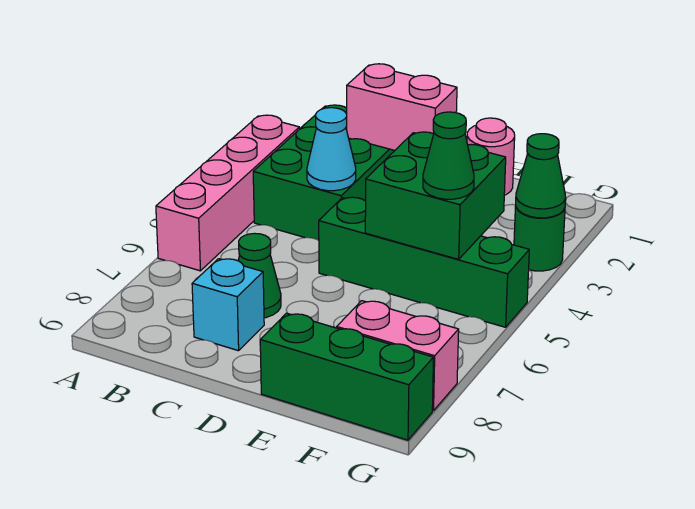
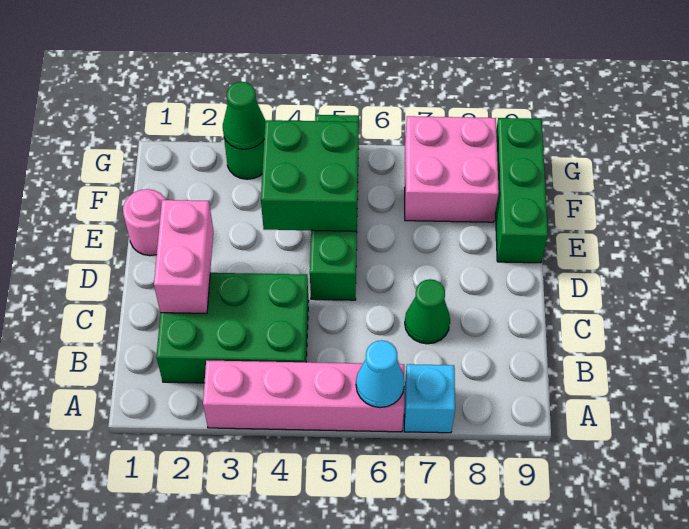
cyan cone C4 level 2 -> cyan cone A6 level 2
cyan brick C8 level 1 -> cyan brick A7 level 1
green cone F5 level 3 -> none
pink brick F8:G8 level 1 -> pink brick F7:G8 level 1

